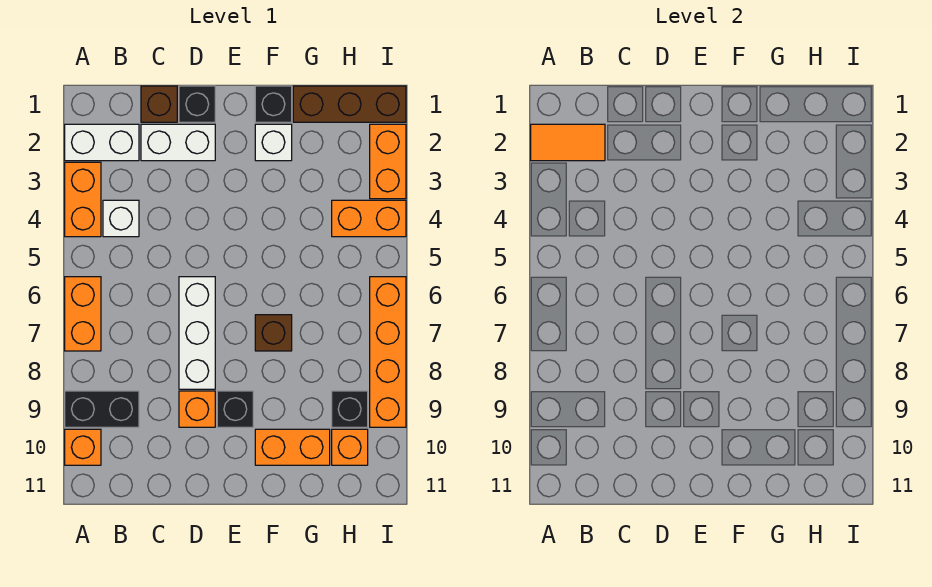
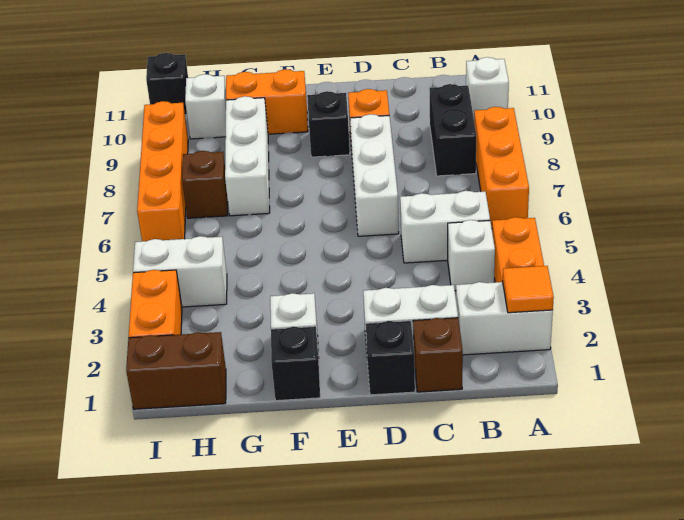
orange tile A2:B2 level 2 -> orange tile A2 level 2
orange brick A6:A7 level 1 -> orange brick A6:A8 level 1
black brick A9:B9 level 1 -> black brick B8:B9 level 1
orange brick A10 level 1 -> white brick A10 level 1
none -> white brick B5:C5 level 1
brown brick F7 level 1 -> brown brick H7 level 1
brown brick G1:I1 level 1 -> brown brick H1:I1 level 1
none -> white brick G7:G9 level 1
orange brick H4:I4 level 1 -> white brick H4:I4 level 1
black brick H9 level 1 -> black brick I11 level 1
orange brick H10 level 1 -> white brick H10 level 1

